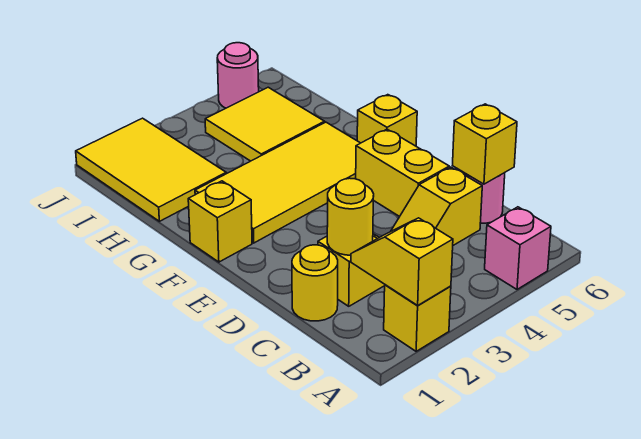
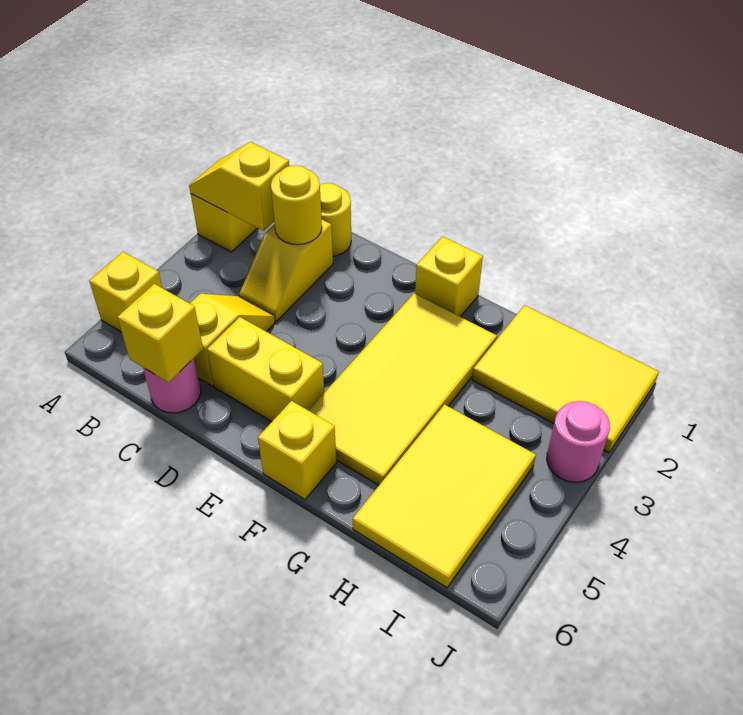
yellow slope A2:B2 level 2 top A -> yellow slope A2:B2 level 2 top B
pink brick A5 level 1 -> yellow brick A5 level 1
yellow tile H4:I5 level 1 -> yellow tile H4:I6 level 1
pink round brick J5 level 1 -> pink round brick J3 level 1

